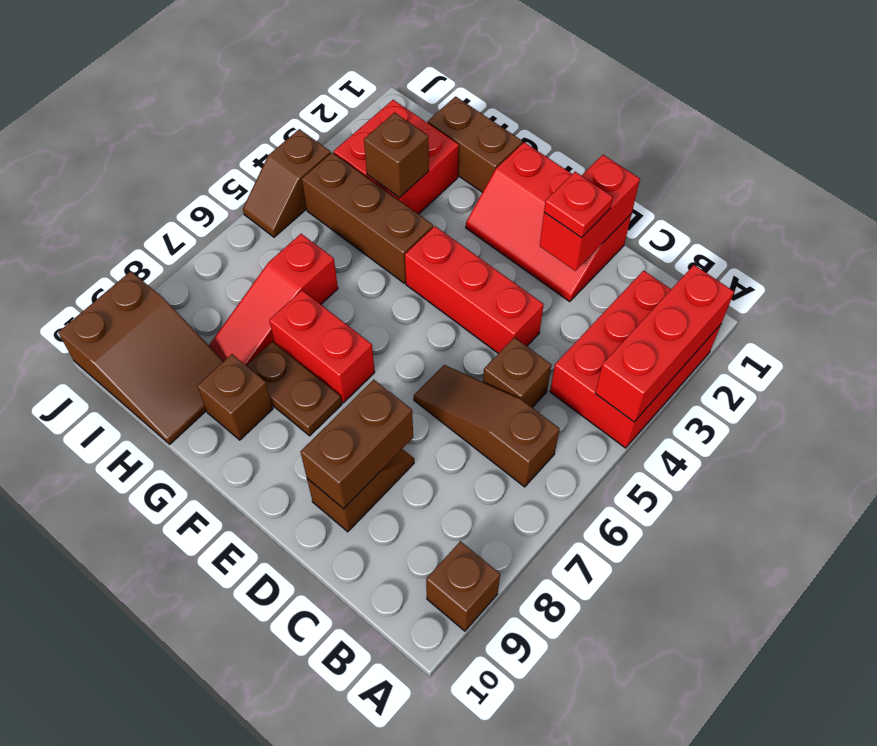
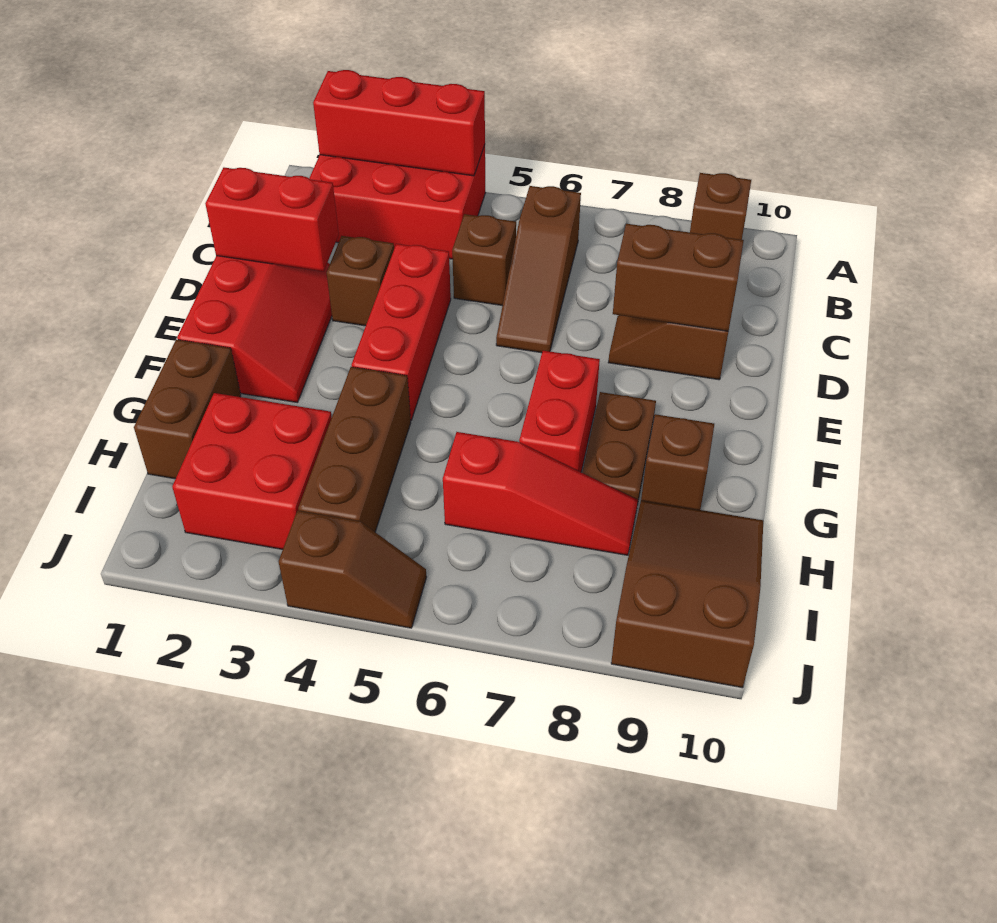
red plate D2 level 3 -> none
brown brick H3 level 2 -> brown brick D3 level 1

